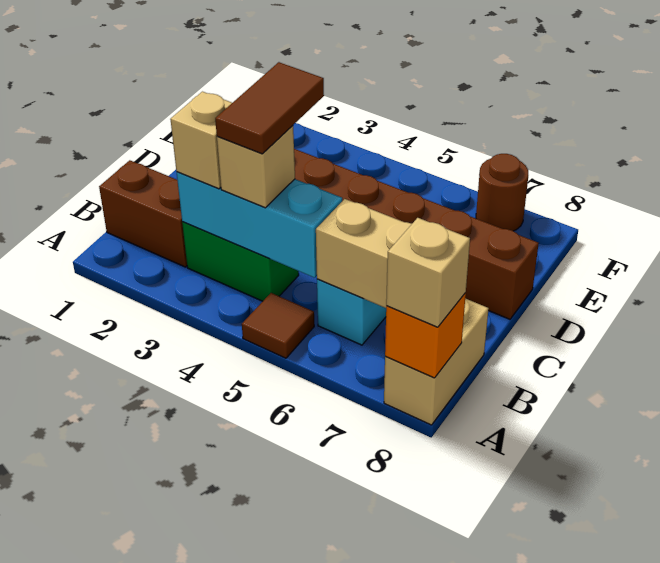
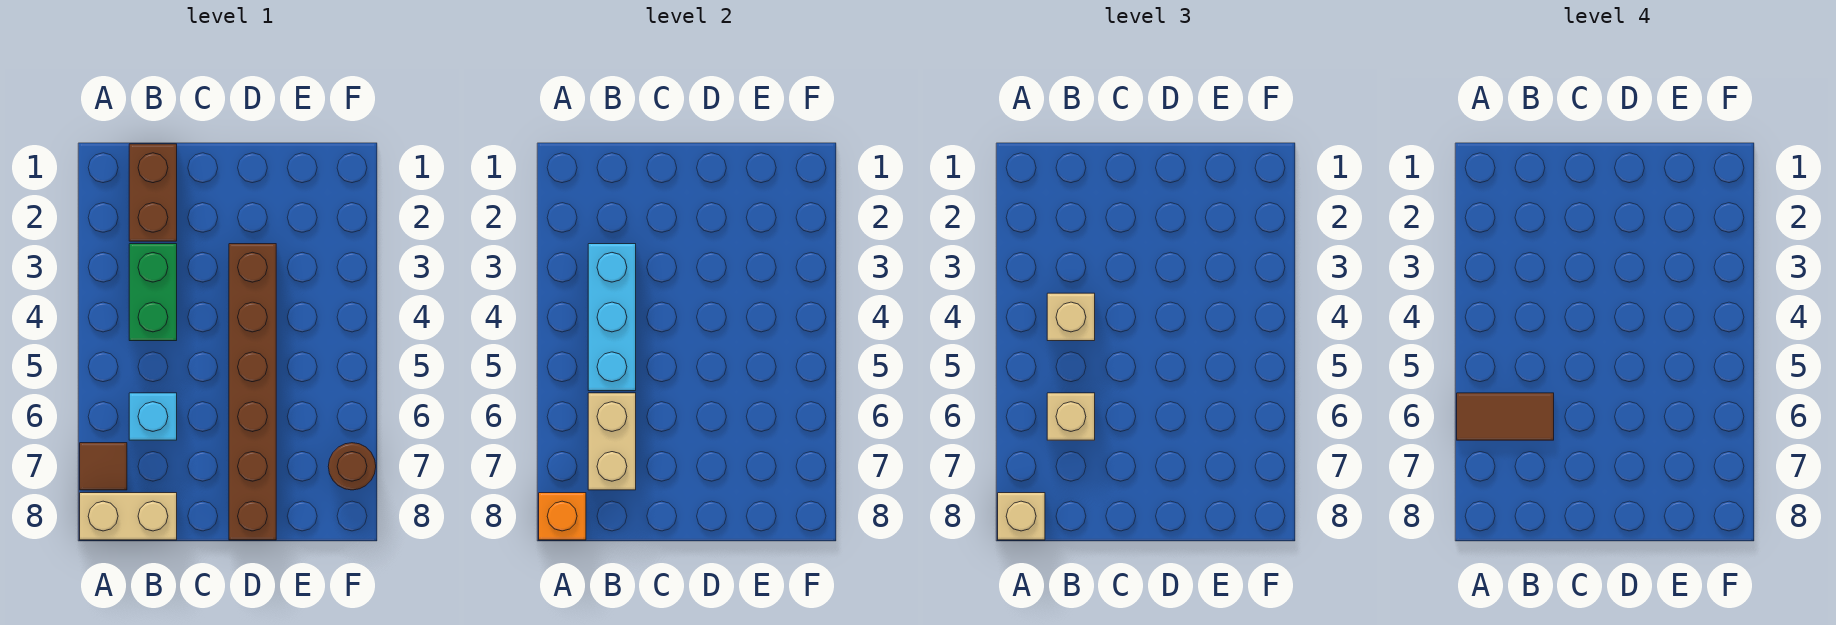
brown tile A5 level 1 -> brown tile A7 level 1
tan brick B3 level 3 -> tan brick B6 level 3
brown tile B4:C4 level 4 -> brown tile A6:B6 level 4

